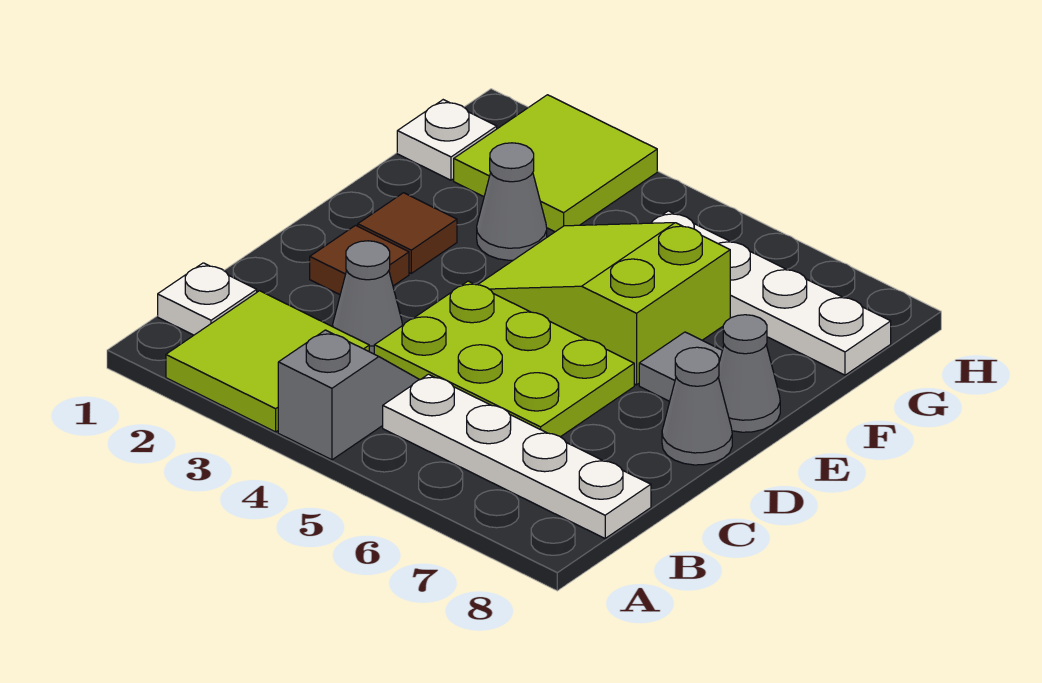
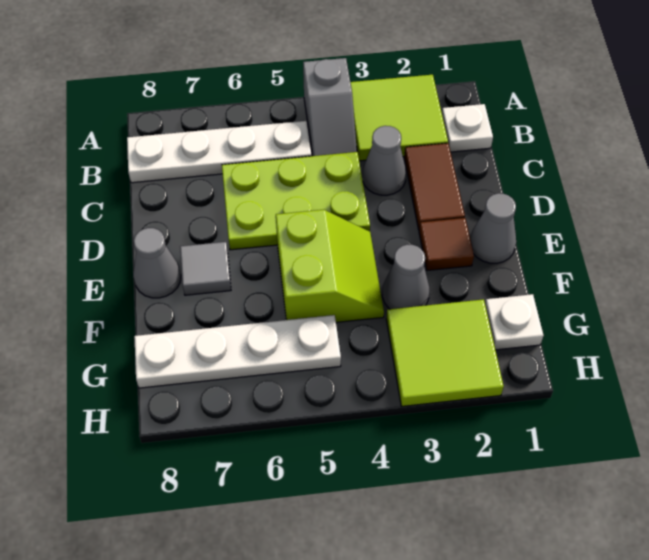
brown tile D2 level 1 -> brown tile C2:D2 level 1
grey cone D8 level 1 -> grey cone E1 level 1
lime slope E4:F6 level 1 top 6 -> lime slope E4:F5 level 1 top 5

